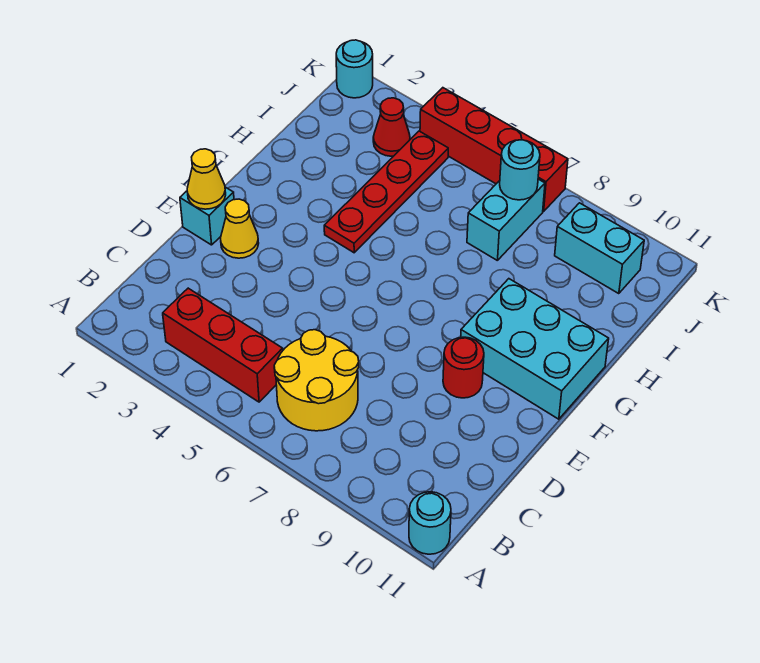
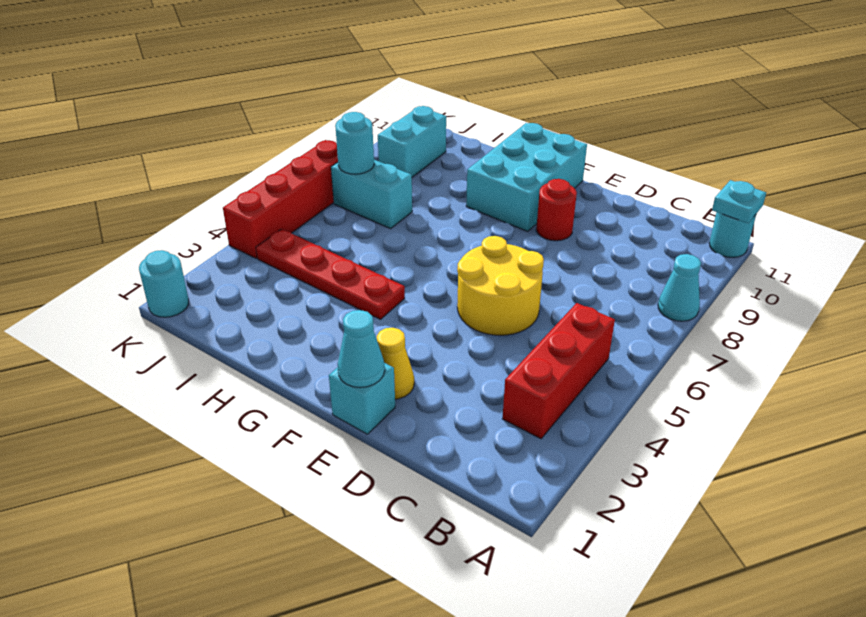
none -> cyan cone A8 level 1
none -> cyan plate A11 level 2
yellow round brick B6:C7 level 1 -> yellow round brick D5:E6 level 1
yellow cone E1 level 2 -> cyan cone E1 level 2
red cone J3 level 1 -> none

